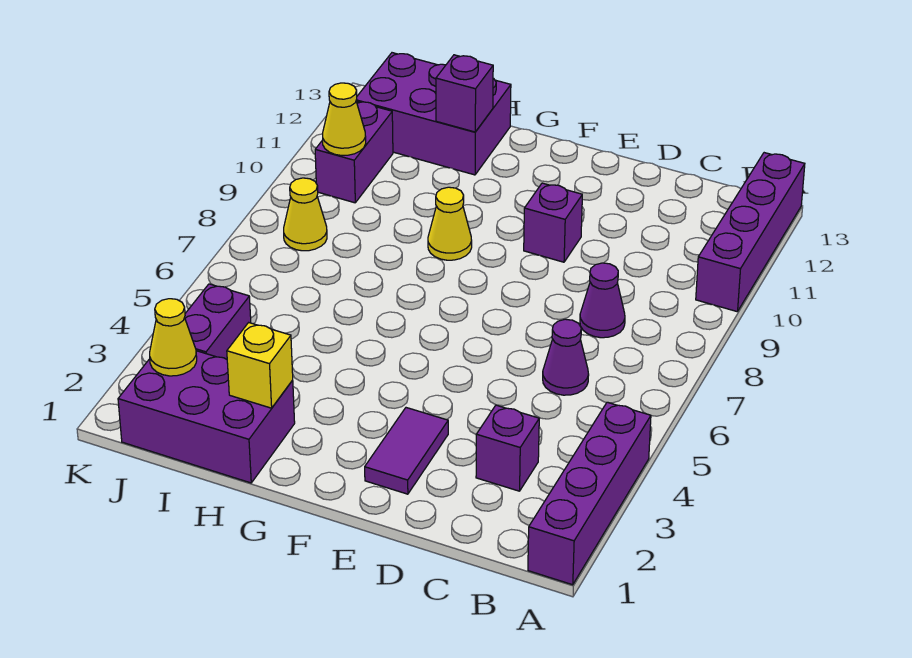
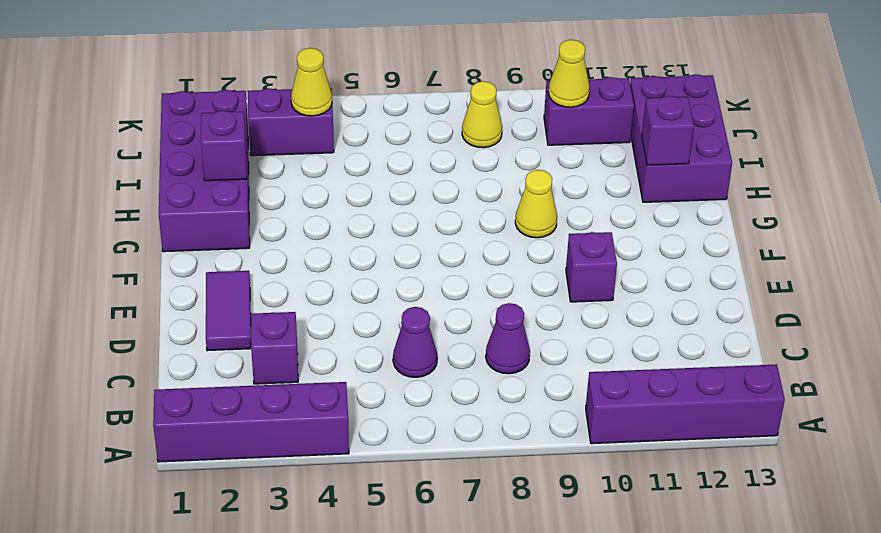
purple tile E2:E3 level 1 -> purple tile D2:E2 level 1
purple brick H1:J2 level 1 -> purple brick G1:J2 level 1
yellow brick H2 level 2 -> purple brick H2 level 2
yellow cone J2 level 2 -> yellow cone J4 level 2

